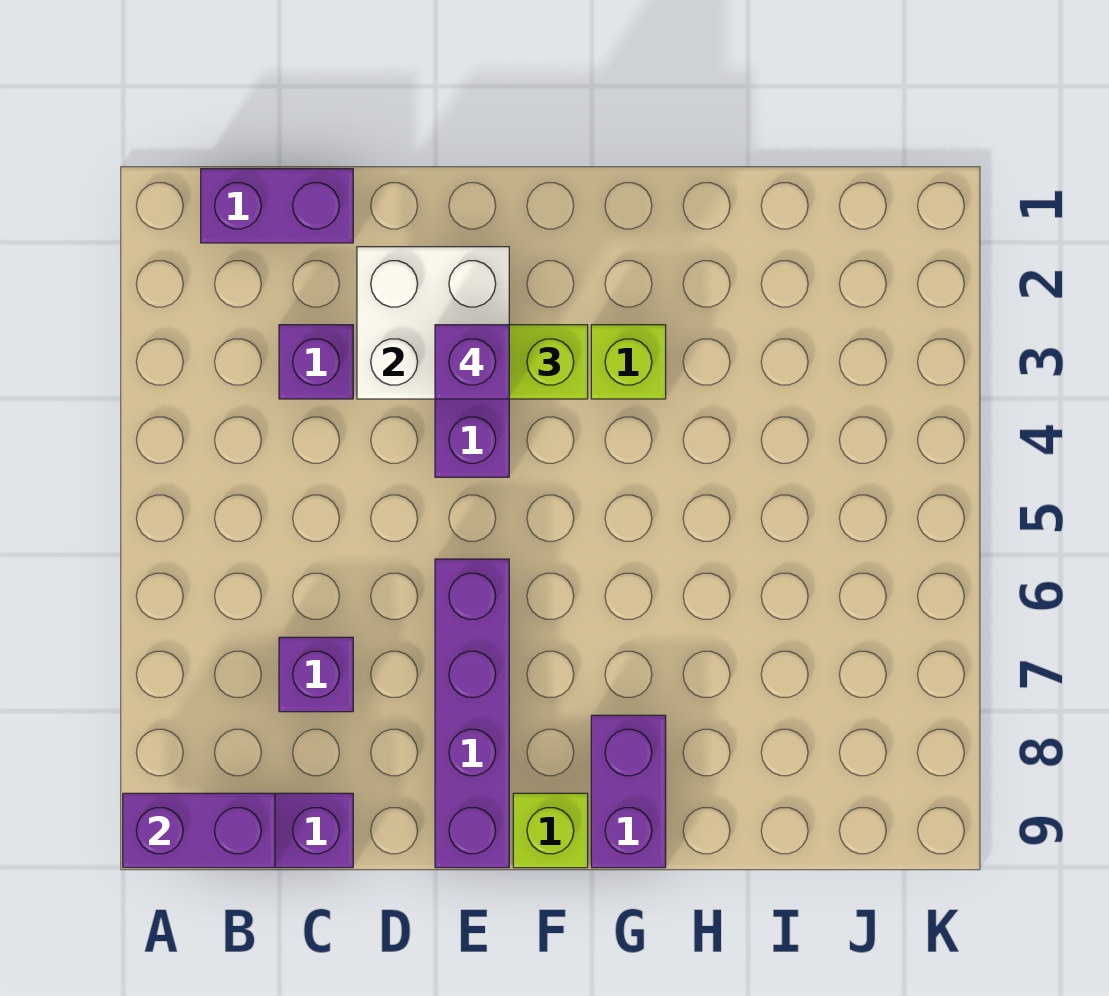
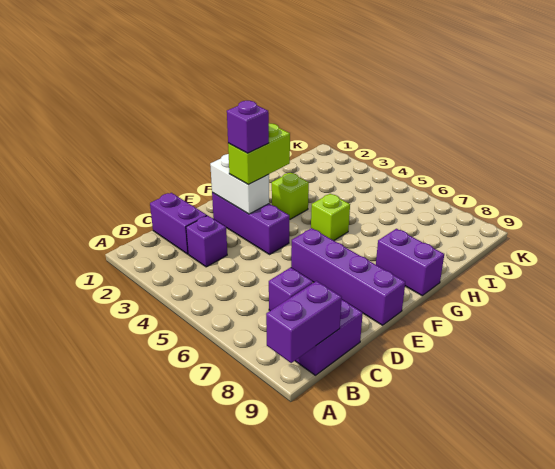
purple brick B1:C1 level 1 -> purple brick C1:C2 level 1
white brick D2:E3 level 2 -> white brick E2:E3 level 2
lime brick F9 level 1 -> lime brick G5 level 1

